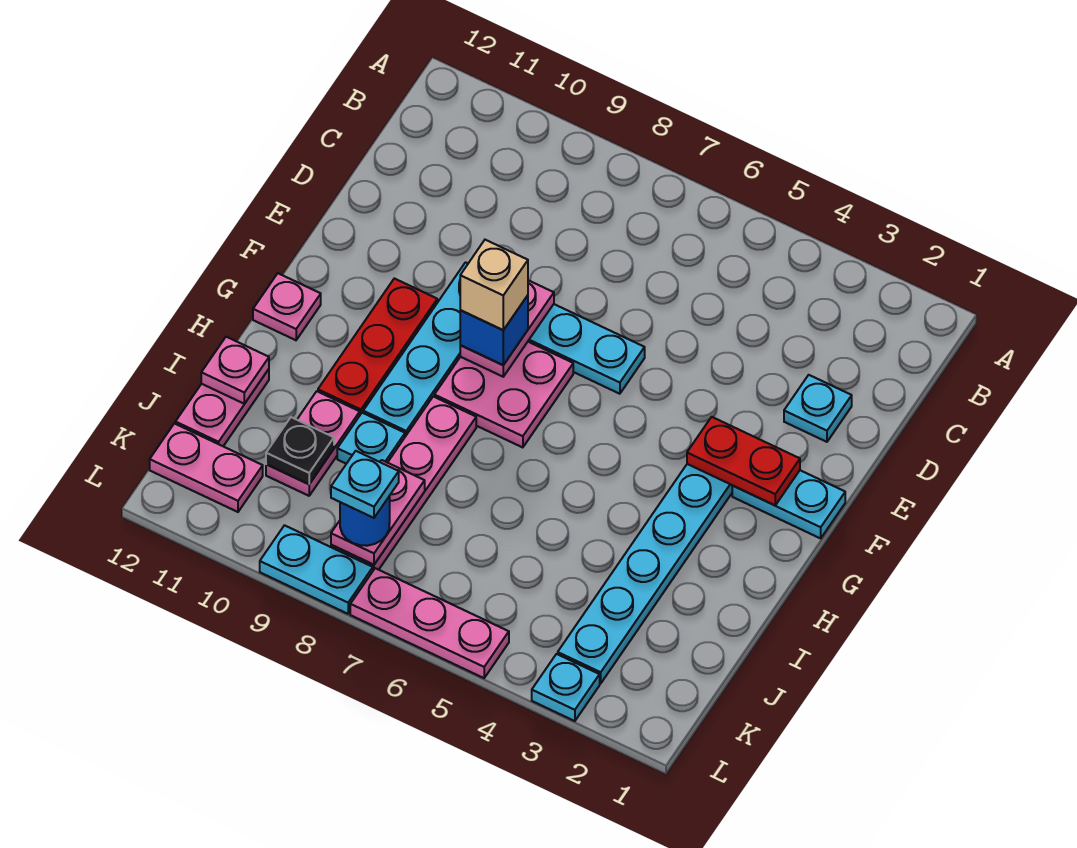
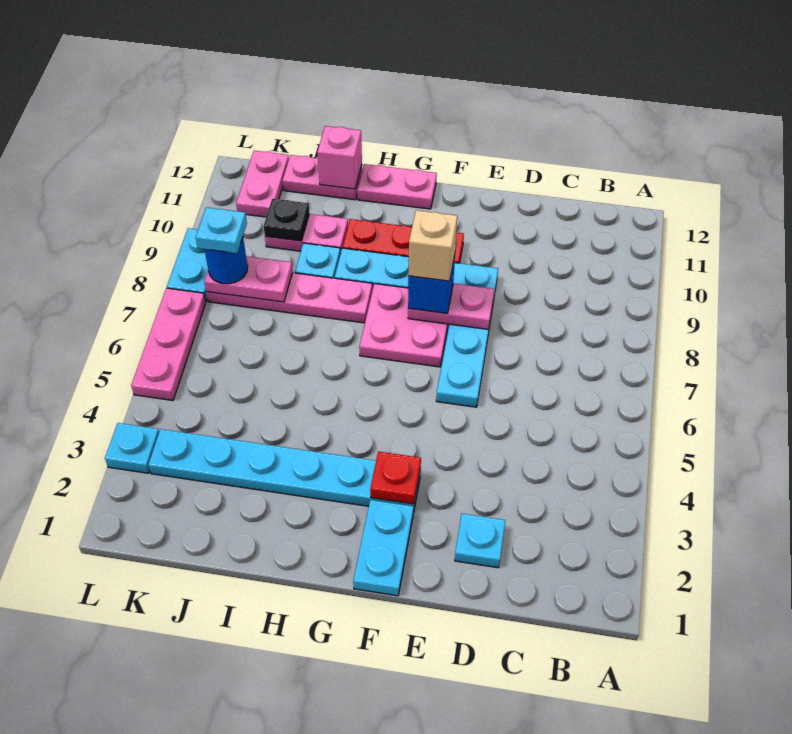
red plate F2:F3 level 2 -> red plate F3 level 2
pink plate G12 level 1 -> pink plate G12:H12 level 1
pink plate I12 level 2 -> pink brick I12 level 2

